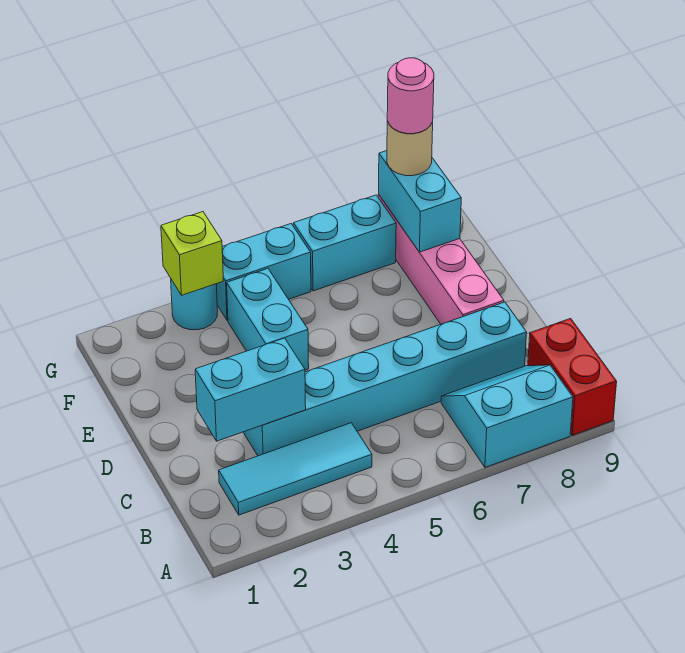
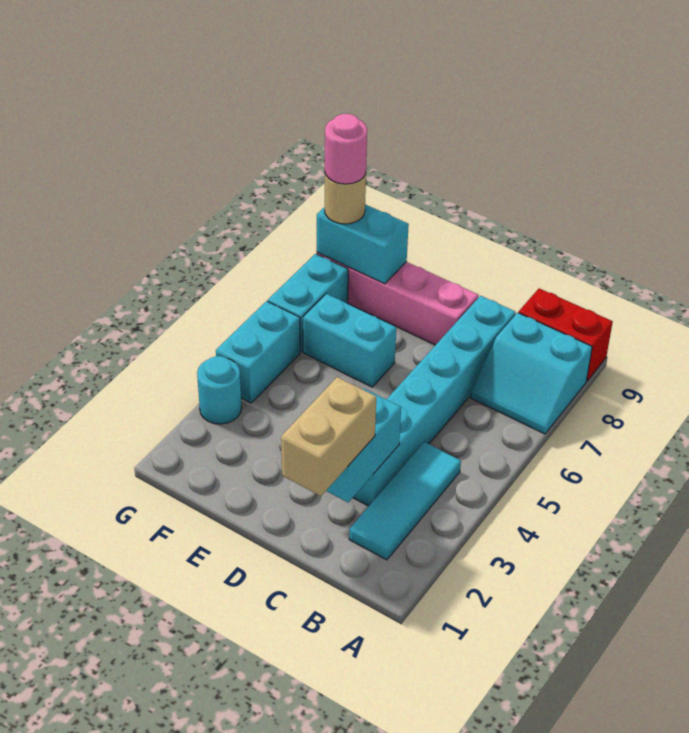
cyan slope A7:B8 level 1 top A -> cyan slope A7:B8 level 1 top 8
none -> tan brick C1:C2 level 3
cyan brick E4:F4 level 1 -> cyan brick E6:F6 level 1
lime brick G3 level 2 -> none

